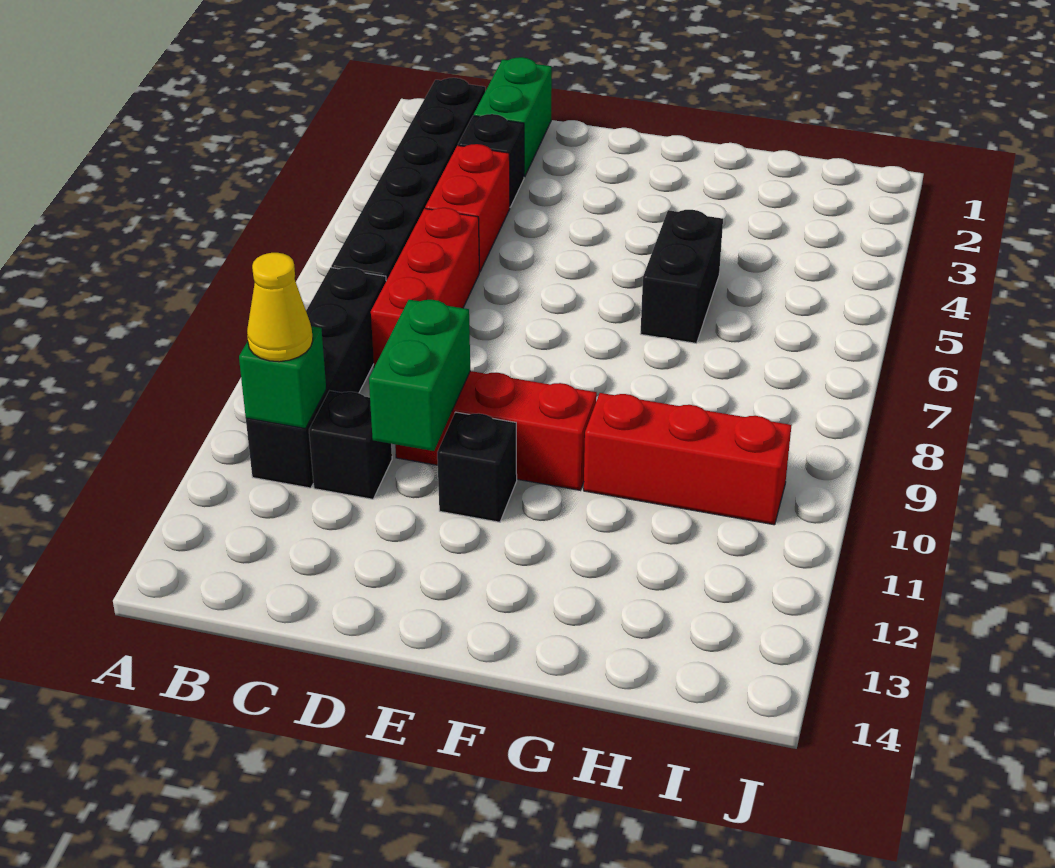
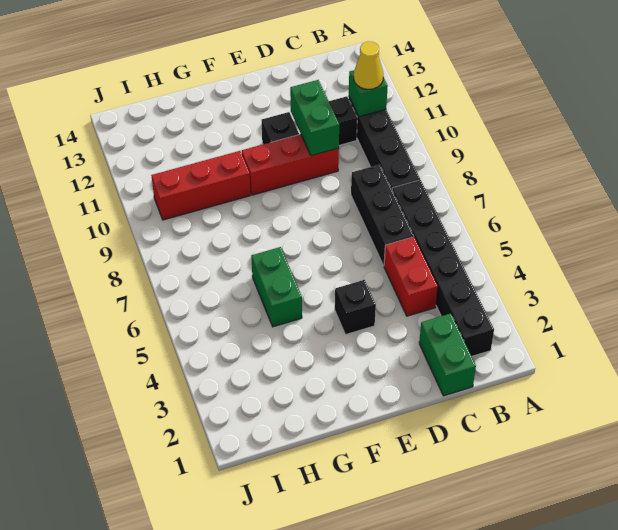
black brick C3 level 1 -> black brick E4 level 1
red brick C6:C8 level 1 -> black brick C6:C8 level 1
black brick G5:G6 level 1 -> green brick G5:G6 level 1

